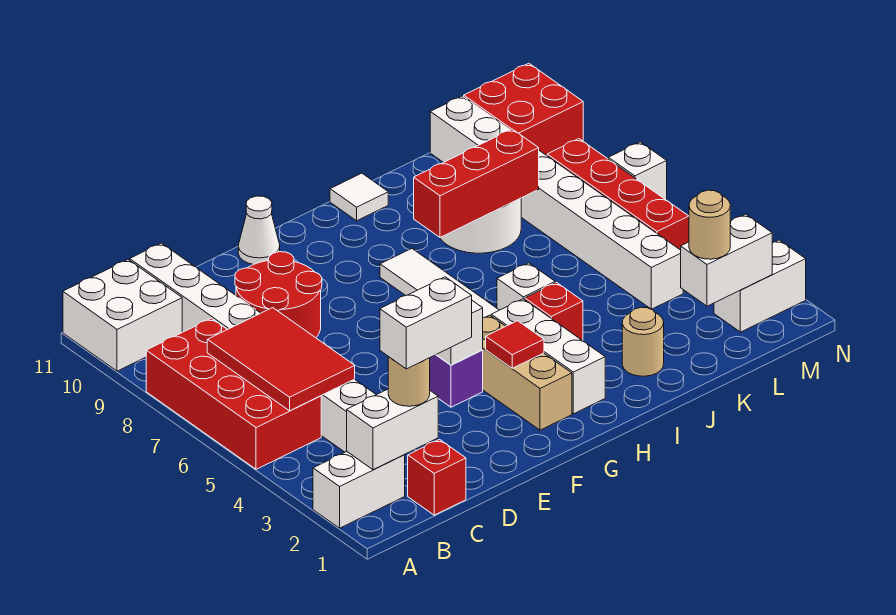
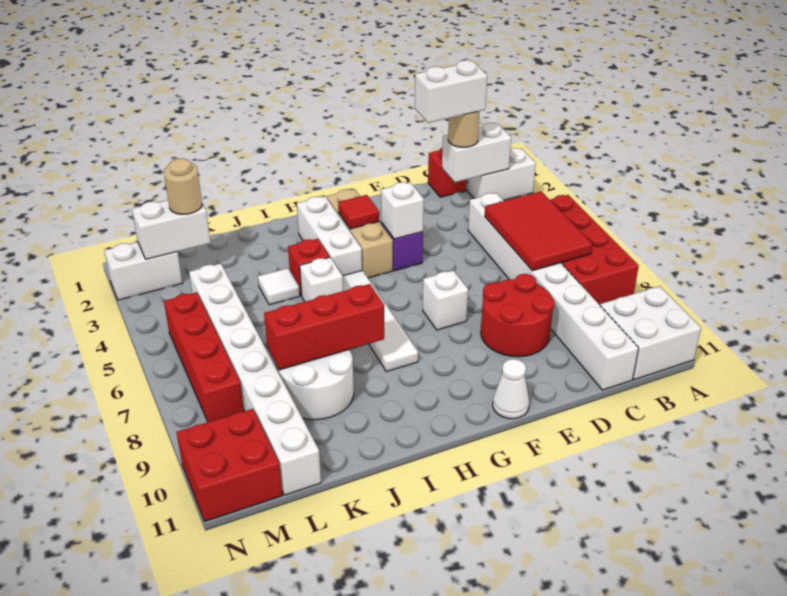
white tile I11 level 1 -> white tile J4 level 1
tan round brick J2 level 1 -> none
white brick N7 level 1 -> white brick F7 level 1

